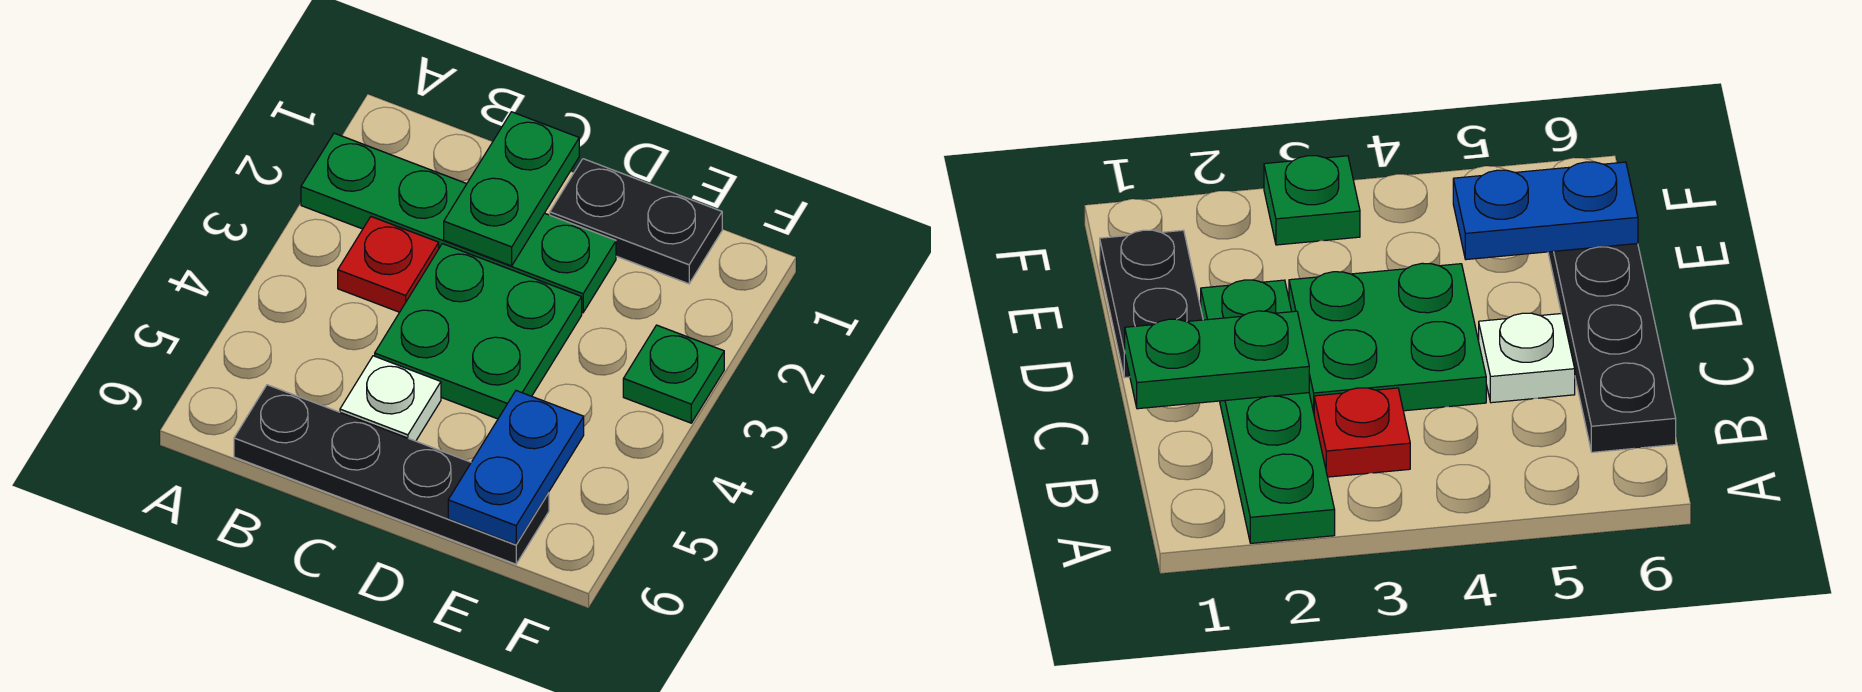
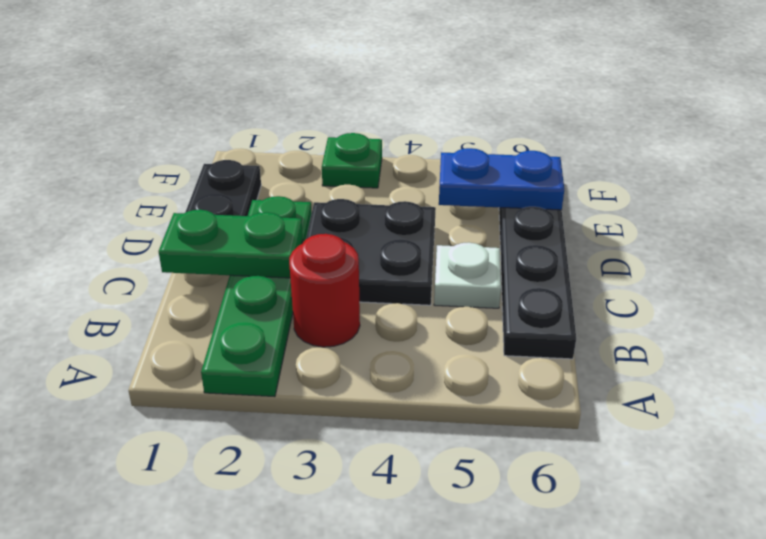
red plate B3 level 1 -> red round brick B3 level 1
green plate C3:D4 level 1 -> black plate C3:D4 level 1

